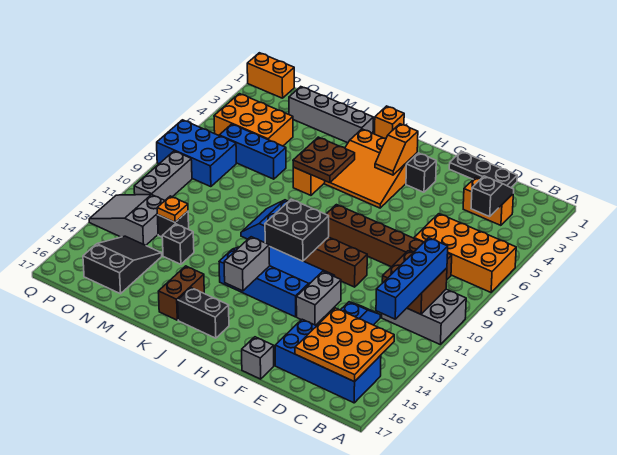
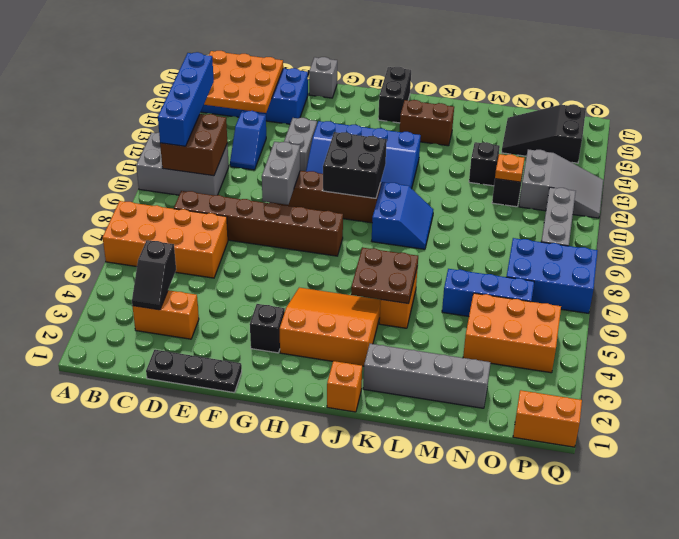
orange slope H3:H4 level 2 top 3 -> none
grey brick I13:I14 level 2 -> grey brick F9:F10 level 2
black brick I16:J16 level 1 -> black brick I16:I17 level 1
brown brick K15:K16 level 1 -> brown brick J15:K15 level 1
black slope N14:O16 level 1 top 16 -> black slope N15:P16 level 1 top P

